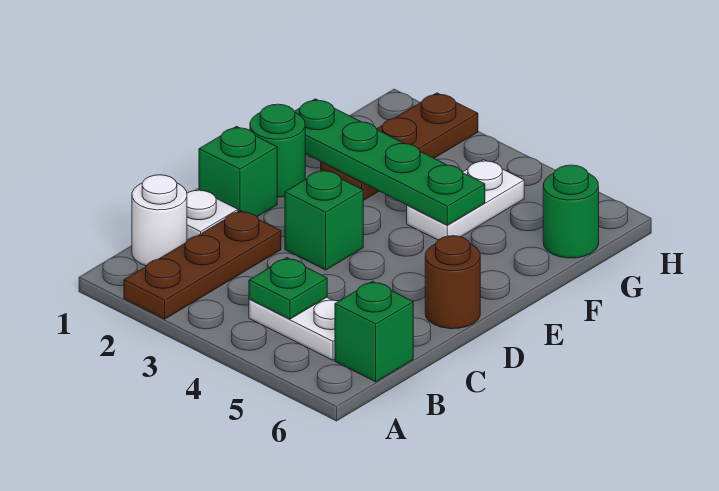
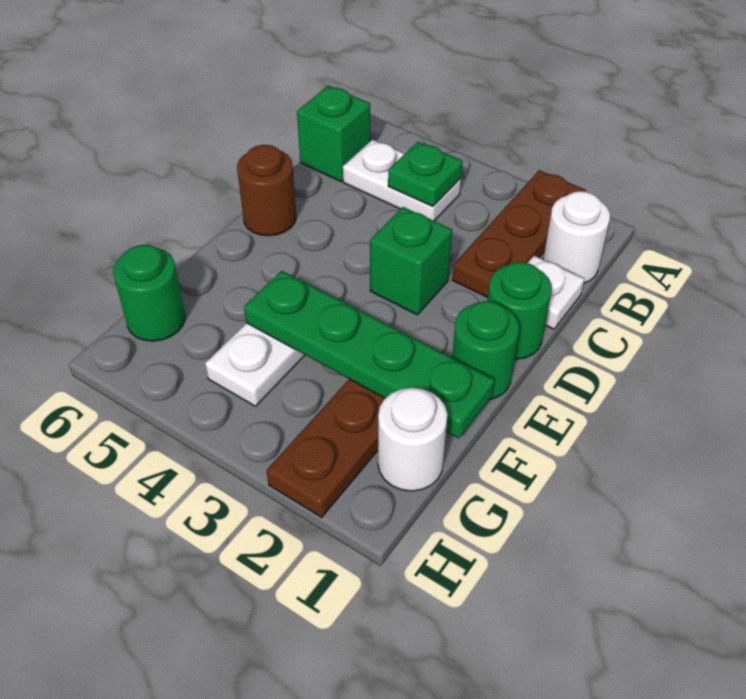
green brick D1 level 1 -> green round brick D1 level 1
none -> white round brick G1 level 1

